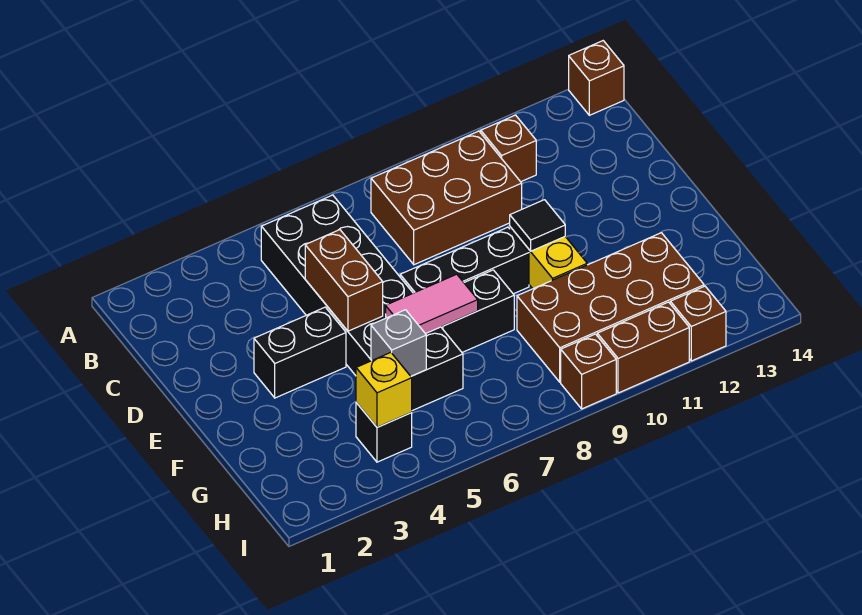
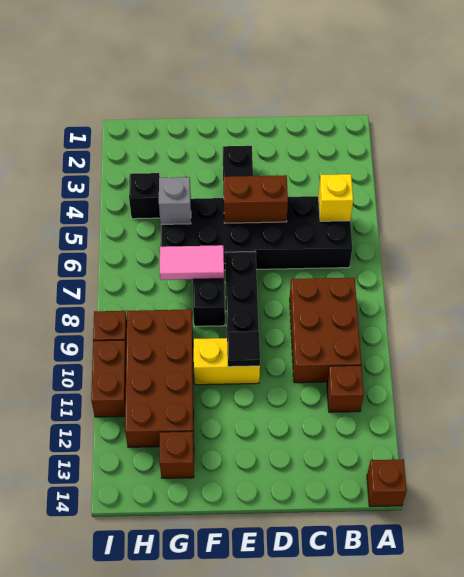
pink tile F6:F7 level 2 -> pink tile F7:G7 level 2
yellow brick H4 level 2 -> yellow brick B5 level 2
brown brick I12 level 1 -> brown brick G13 level 1

